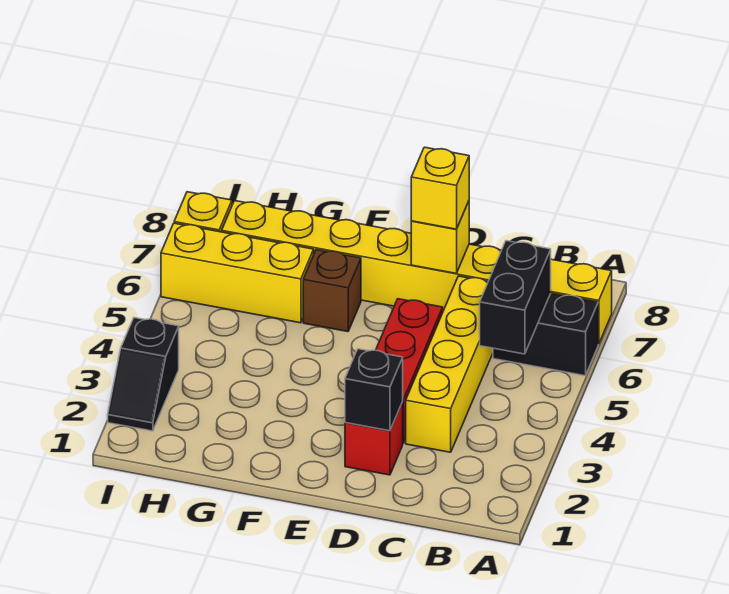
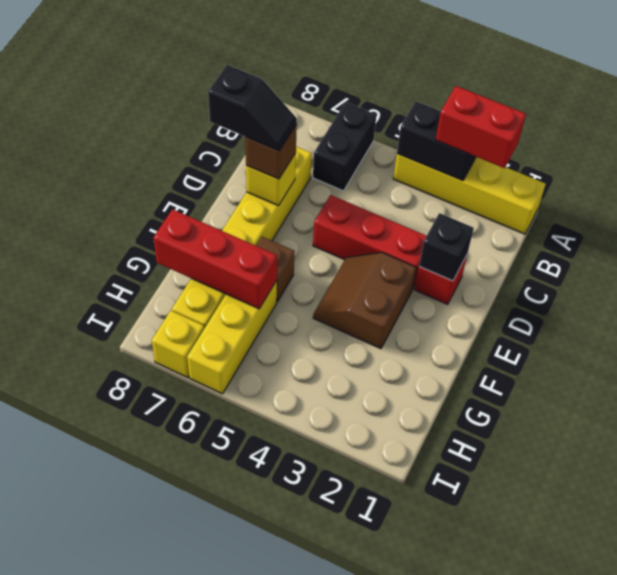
none -> red brick A2:A3 level 3
yellow brick A7:H7 level 1 -> yellow brick C7:H7 level 1
black brick B5:B6 level 2 -> black brick A3:A4 level 2
yellow brick C3:C6 level 1 -> yellow brick A1:A4 level 1
yellow brick D7 level 3 -> brown brick D7 level 3
none -> brown slope E3:F4 level 1 top 3
none -> red brick G6:G8 level 2
black slope I2:I3 level 1 top 3 -> black slope D7:D8 level 4 top 8

